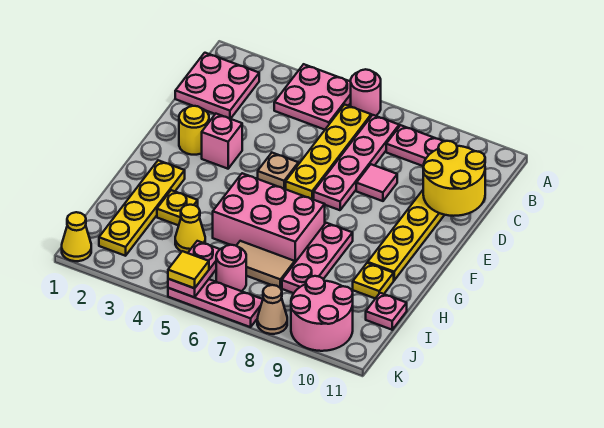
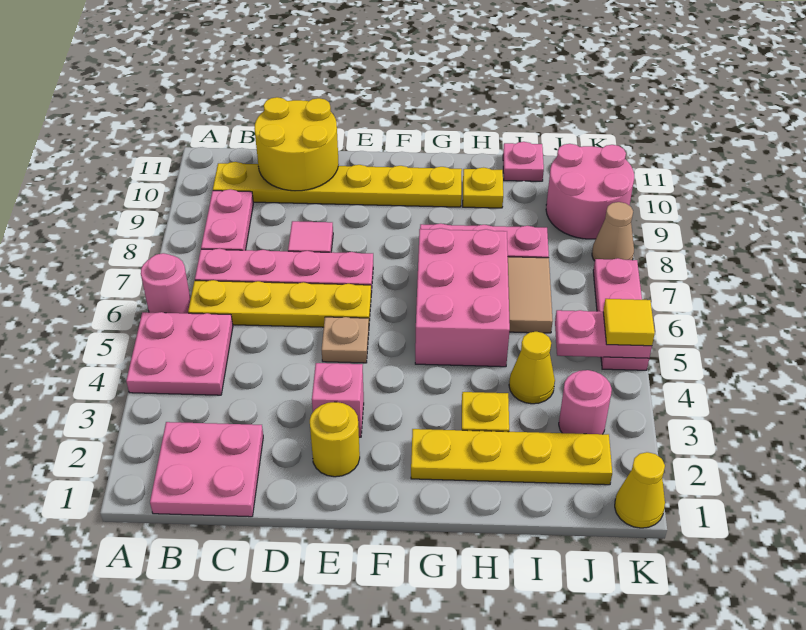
pink round brick J6 level 1 -> pink round brick J3 level 1

